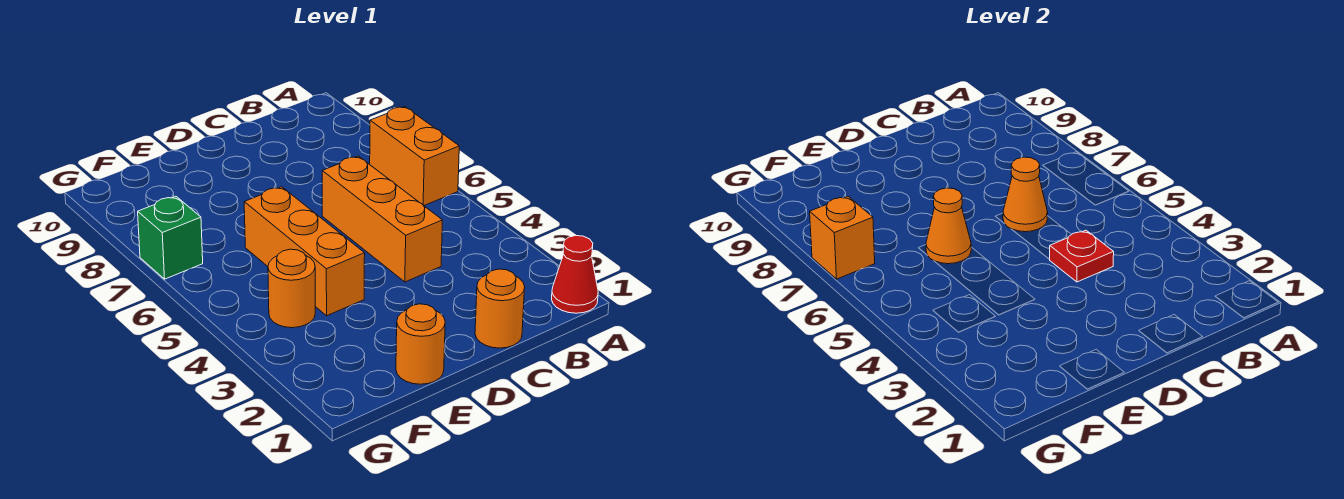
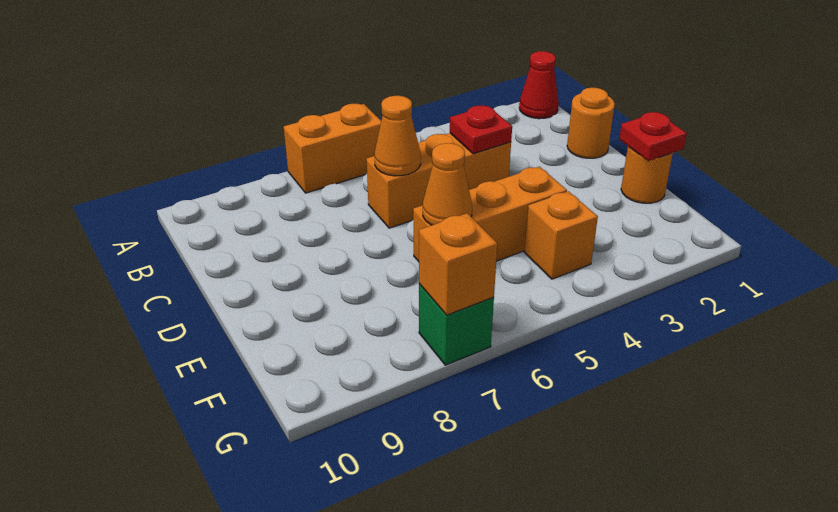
none -> red plate E1 level 2
orange round brick F4 level 1 -> orange brick F4 level 1

